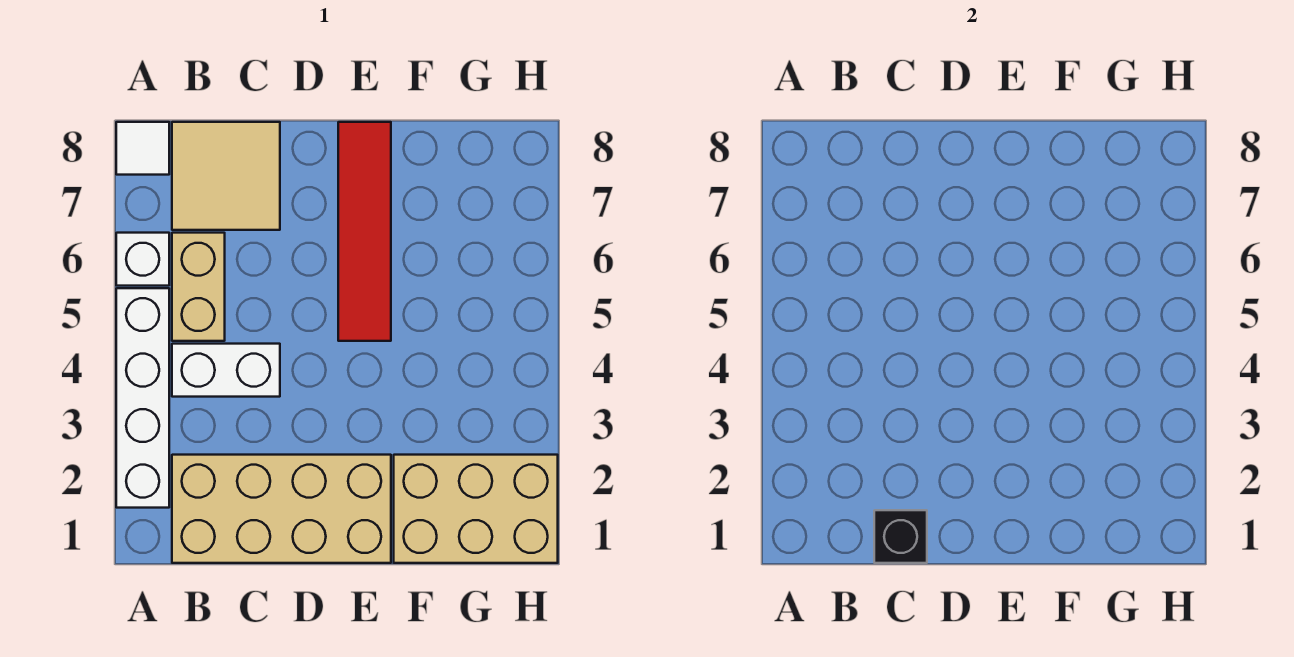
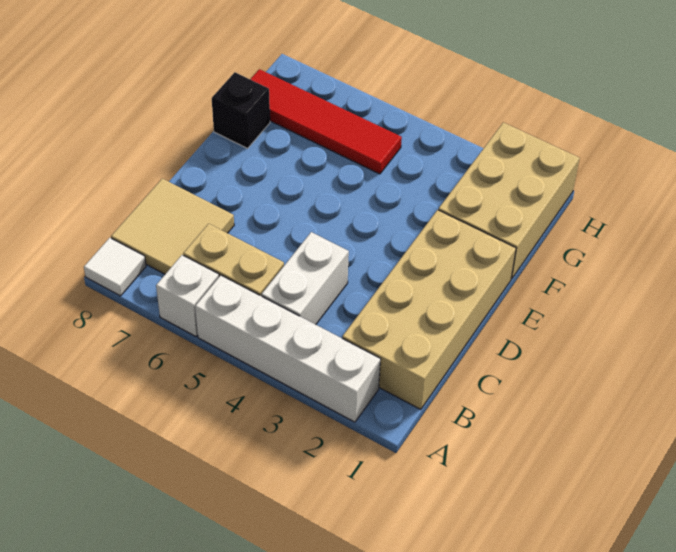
black brick C1 level 2 -> black brick F8 level 1
red tile E5:E8 level 1 -> red tile G5:G8 level 1

